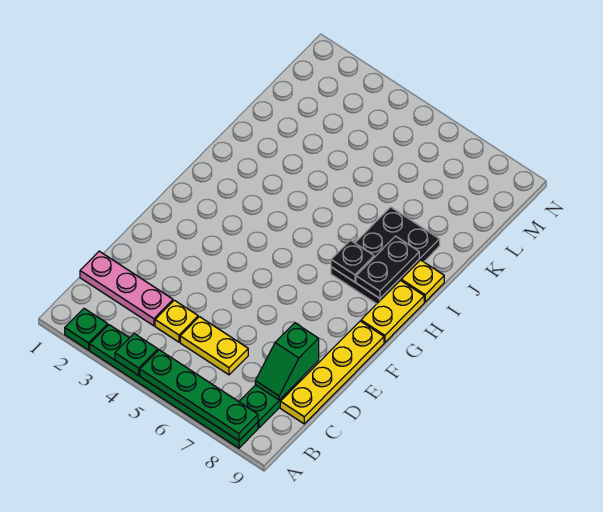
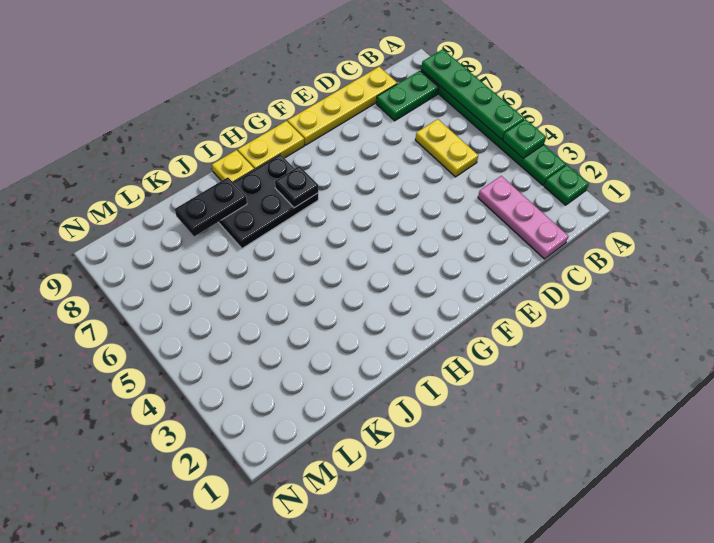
yellow plate C4 level 1 -> none
green slope C8:D8 level 2 top D -> none
black plate H8:I8 level 2 -> black plate J8:K8 level 2

